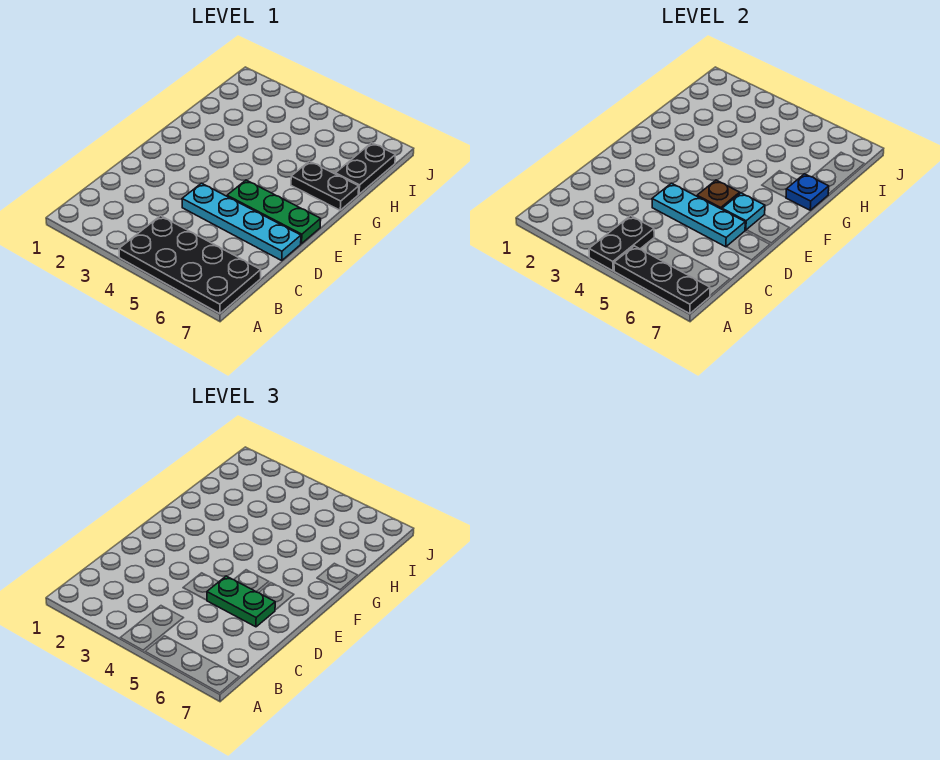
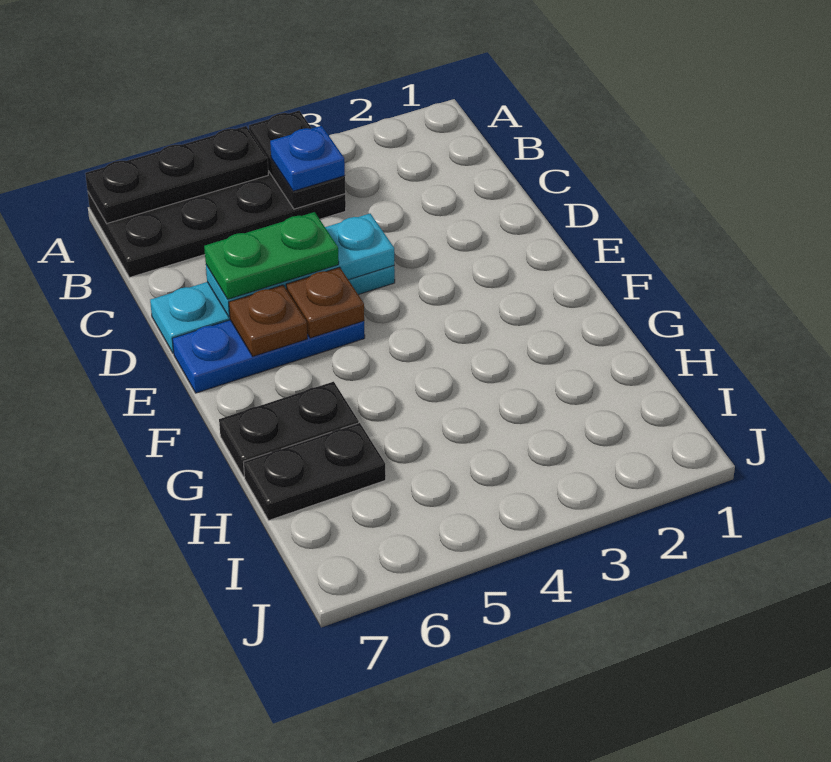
green plate E5:E7 level 1 -> blue plate E5:E7 level 1
cyan plate E6 level 2 -> brown plate E6 level 2
blue plate G7 level 2 -> blue plate B4 level 3
black plate H7:I7 level 1 -> black plate H6:H7 level 1

